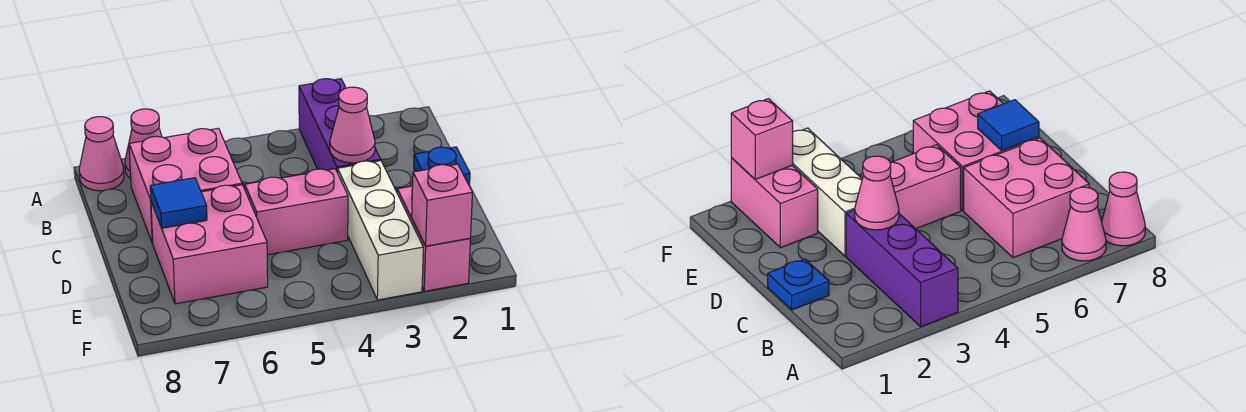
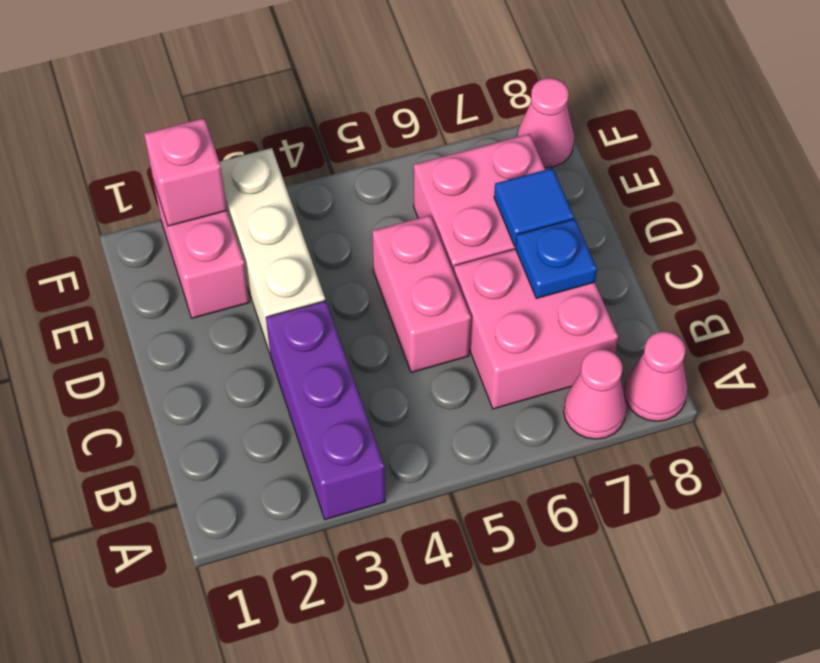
blue plate C1 level 1 -> blue plate C7 level 2
pink cone C3 level 2 -> pink cone F8 level 1
pink brick D4:D5 level 1 -> pink brick C5:D5 level 1

